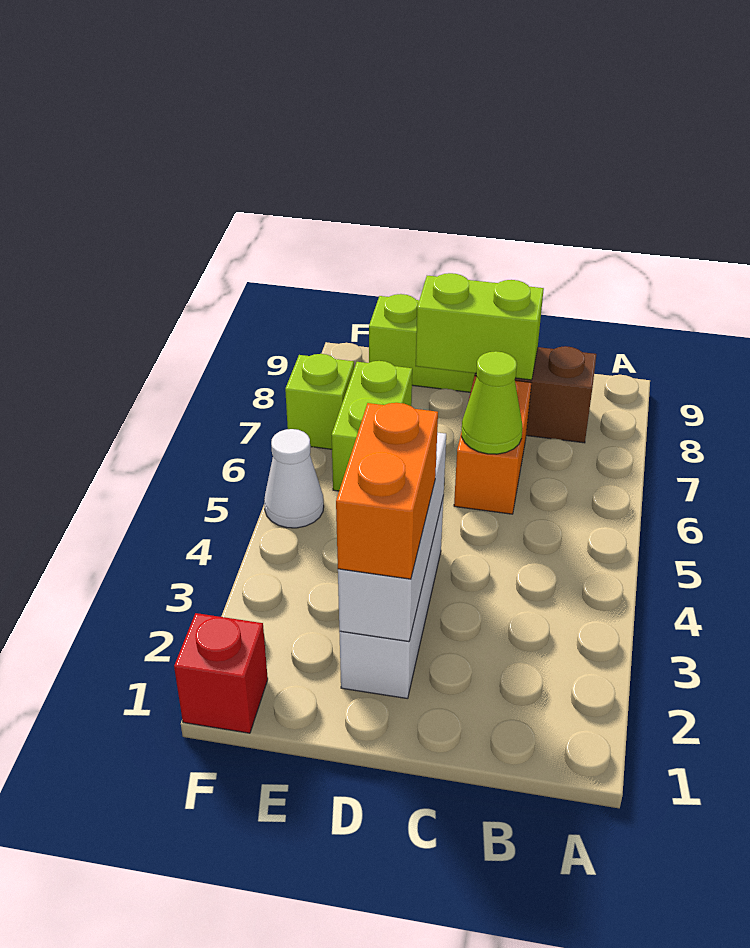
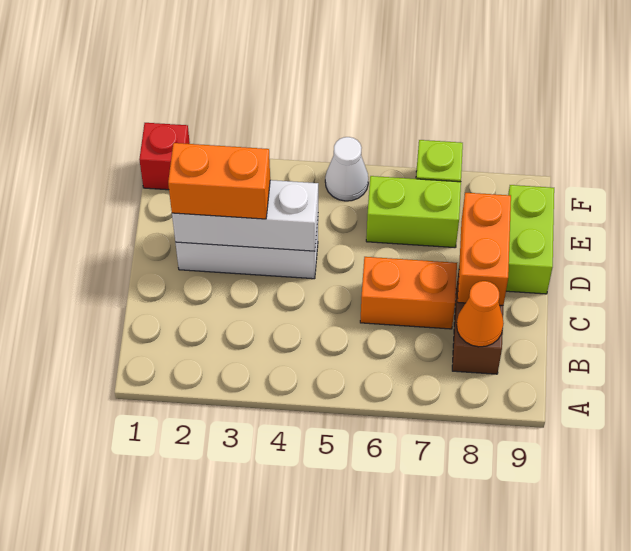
none -> orange cone B8 level 2
lime cone C6 level 2 -> none
lime brick C8:D8 level 2 -> orange brick C8:D8 level 2

